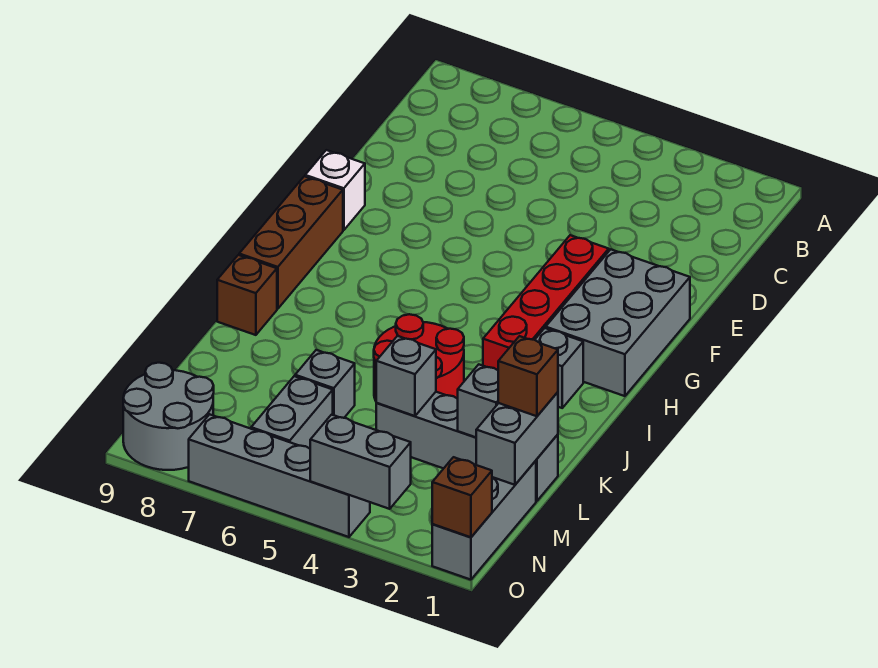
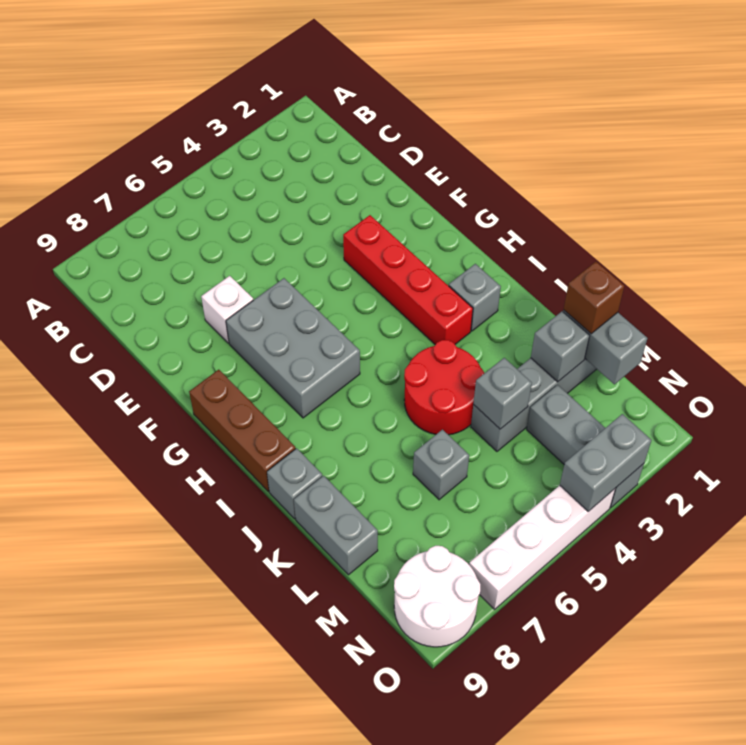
grey brick F1:H2 level 1 -> grey brick F6:H7 level 1
white brick F9 level 1 -> white brick E7 level 1
brown brick J9 level 1 -> grey brick J9 level 1
grey brick M1:O1 level 1 -> grey brick M3:O3 level 1
grey brick M6:N6 level 1 -> grey brick K9:L9 level 1
grey round brick N8:O9 level 1 -> white round brick N8:O9 level 1
brown brick O1 level 2 -> none
grey brick O4:O7 level 1 -> white brick O4:O7 level 1

